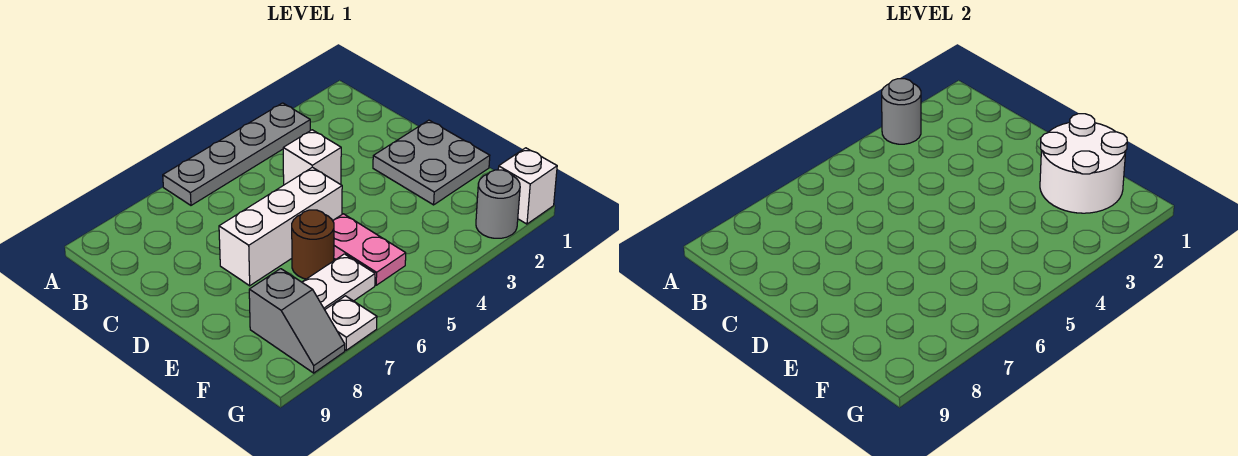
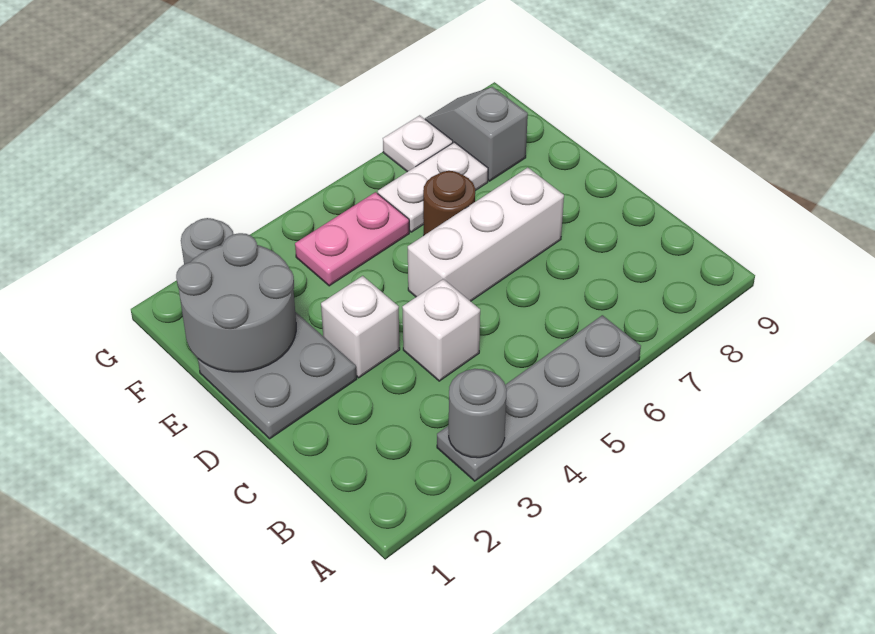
white round brick E1:F2 level 2 -> grey round brick E1:F2 level 2
pink plate E5:F5 level 1 -> pink plate F4:F5 level 1
white brick G1 level 1 -> white brick D3 level 1

